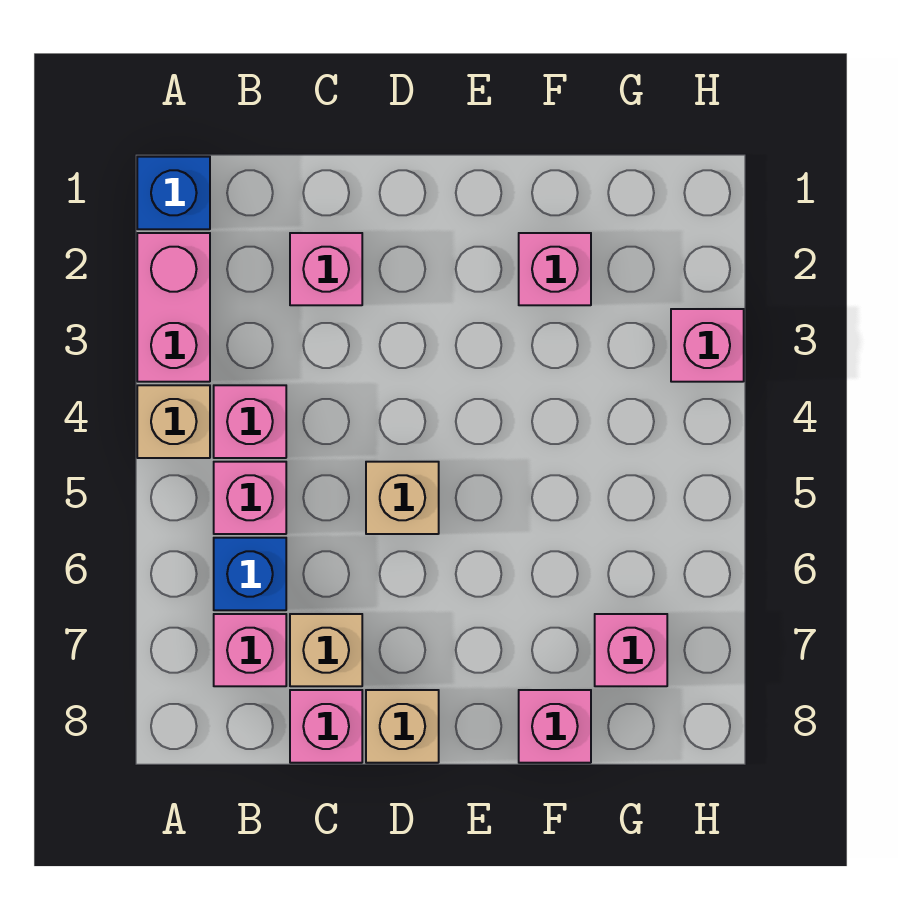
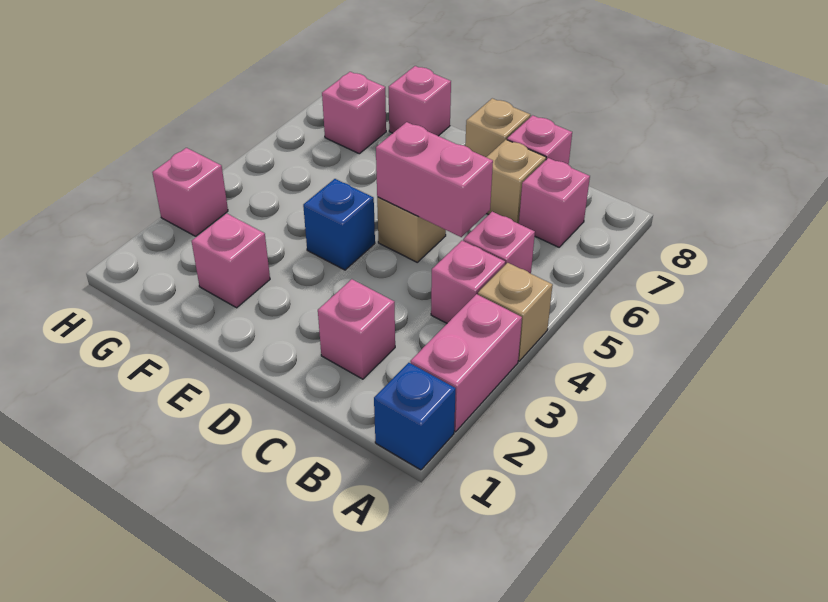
blue brick B6 level 1 -> blue brick E4 level 1
none -> pink brick C5:D5 level 2

